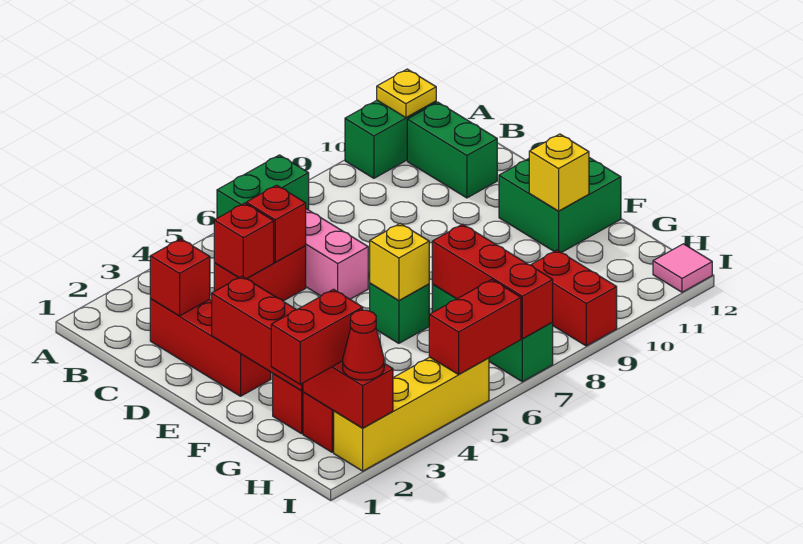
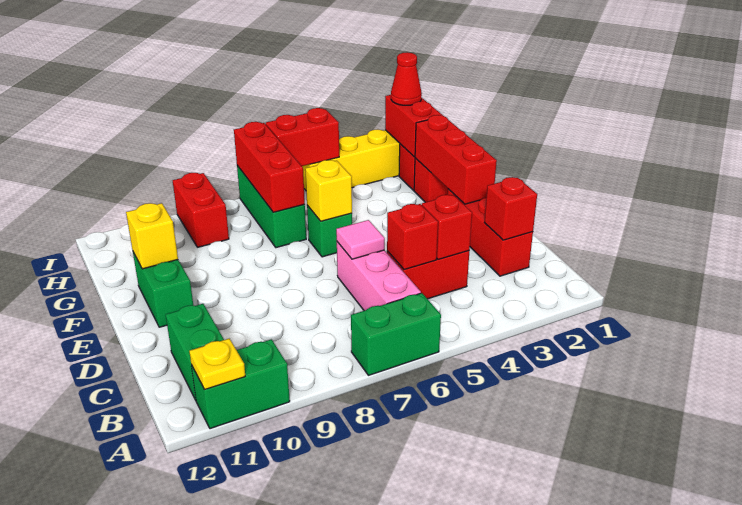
green brick E11:F12 level 1 -> green brick E11:F11 level 1
red brick H1:H2 level 3 -> none
pink tile I12 level 1 -> pink tile D6 level 2

